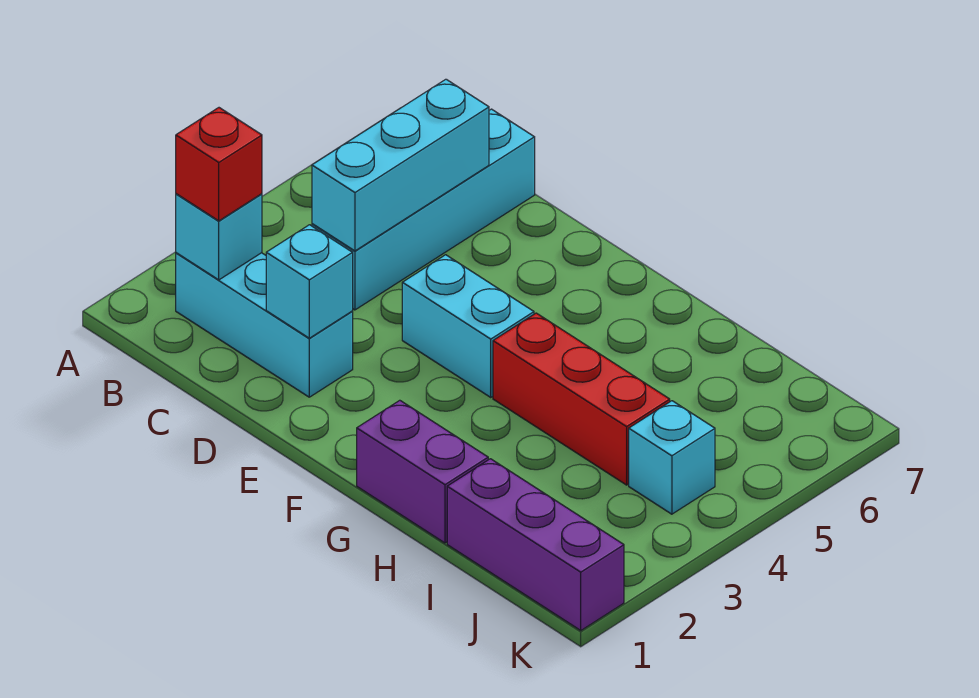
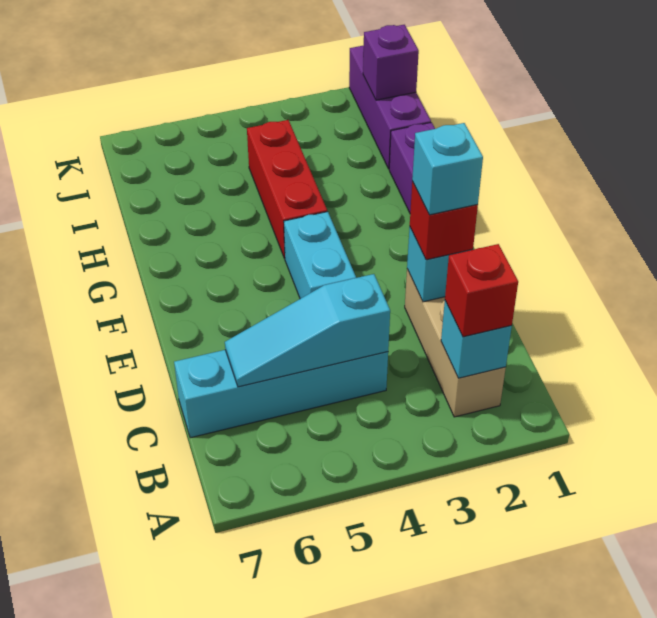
cyan brick B2:D2 level 1 -> tan brick B2:D2 level 1
cyan brick C4:C6 level 2 -> cyan slope C4:C6 level 2 top 4
none -> red brick D2 level 3
none -> purple brick J1 level 2
cyan brick J4 level 1 -> cyan brick D2 level 4

